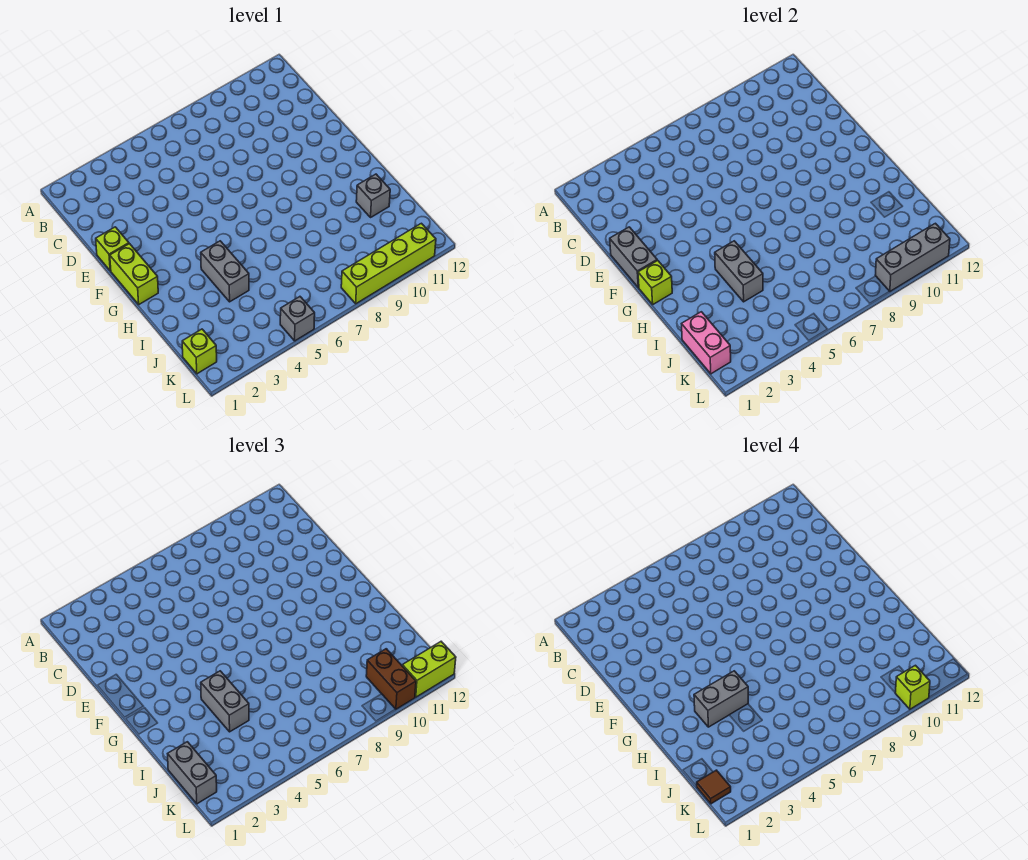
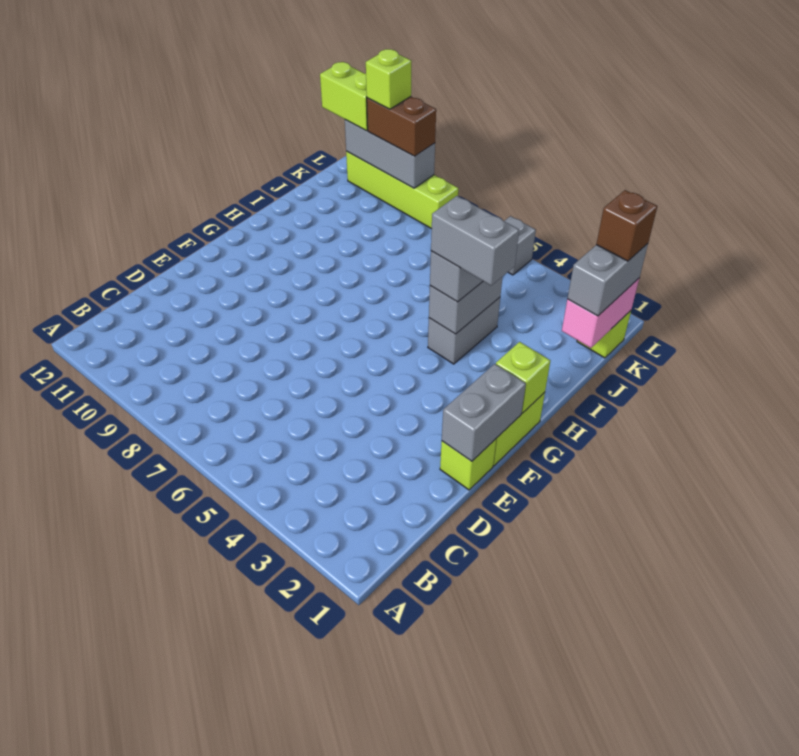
grey brick I11 level 1 -> none
brown tile K1 level 4 -> brown brick K1 level 4
brown brick K10:L10 level 3 -> brown brick L9:L10 level 3

